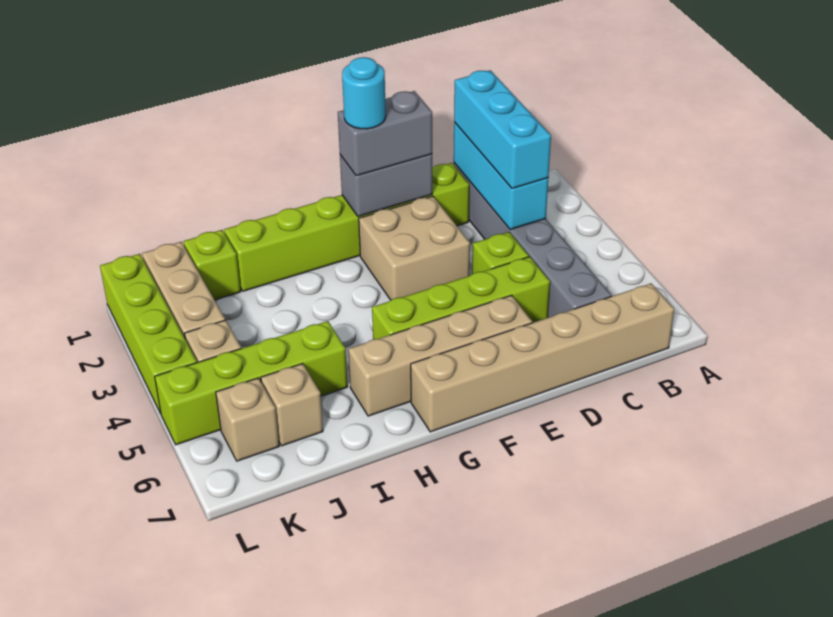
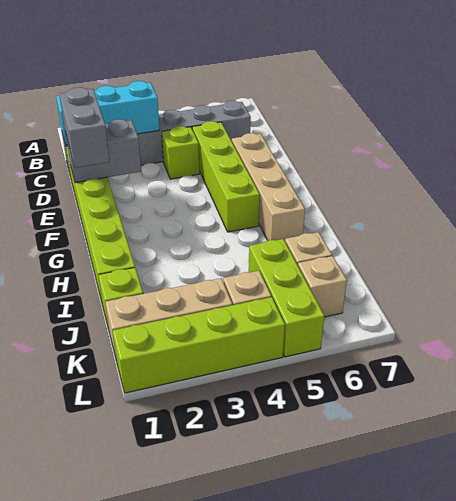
tan brick B7:G7 level 1 -> none
cyan brick C1:C3 level 3 -> none
grey brick E1:F1 level 2 -> grey brick E1:E2 level 2
tan brick E2:F3 level 1 -> none
cyan round brick F1 level 4 -> none
lime brick I5:L5 level 1 -> lime brick J5:L5 level 1

